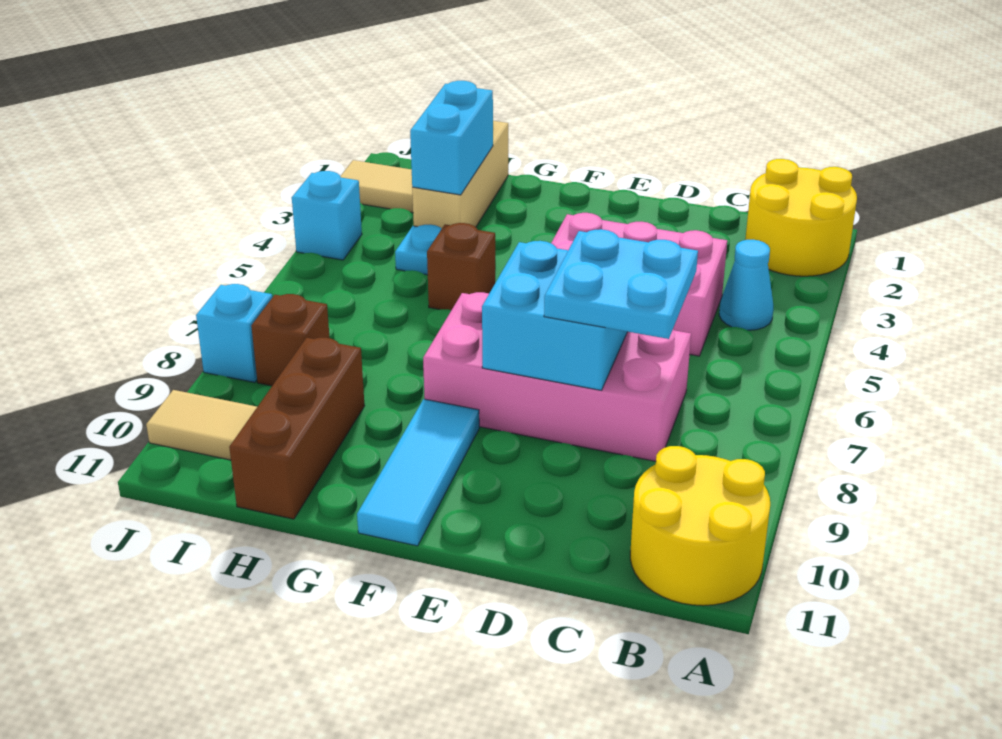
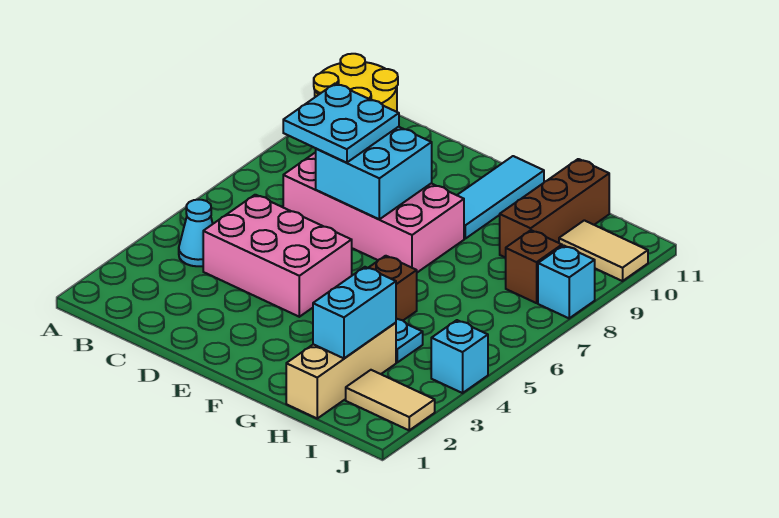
yellow round brick A1:B2 level 1 -> none

